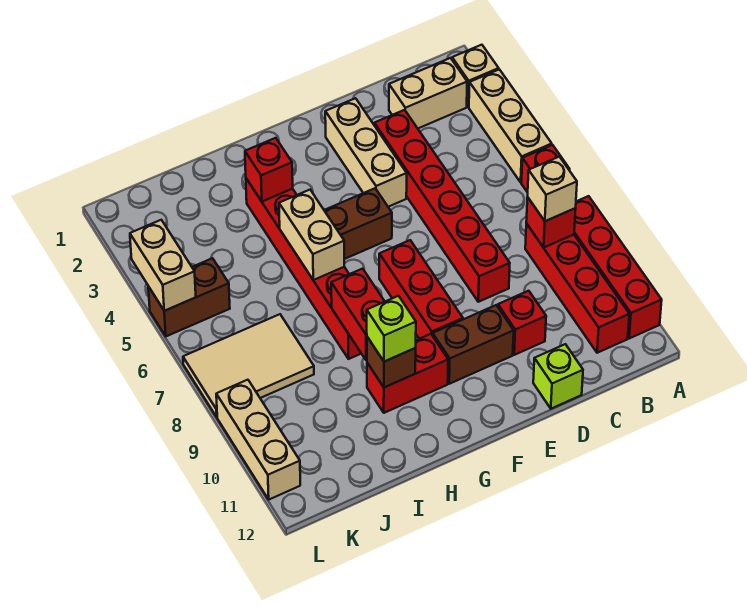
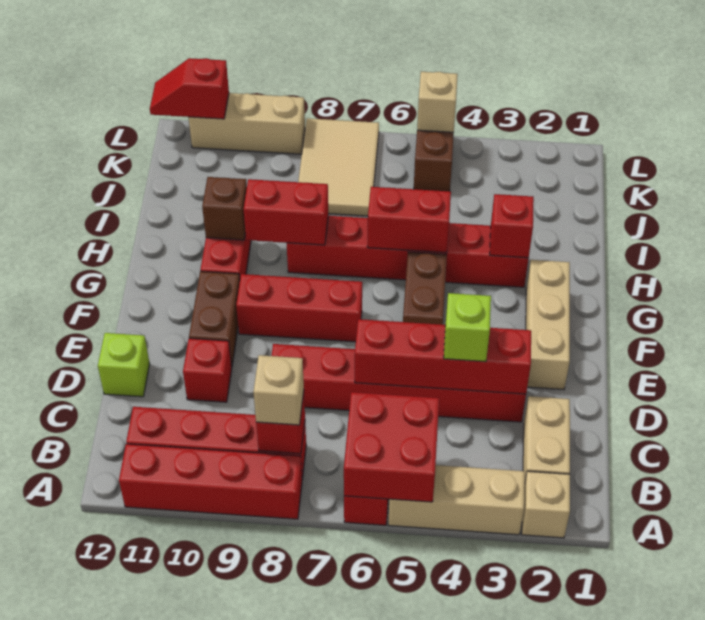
none -> red brick A5:B6 level 2
none -> red brick D3:D6 level 2
tan brick E2:E4 level 1 -> tan brick E2:G2 level 1
tan brick H5:H6 level 2 -> red brick H5:H6 level 2
lime brick H10 level 3 -> lime brick D4 level 3
tan brick L4:L5 level 2 -> tan brick L5 level 2
none -> red slope L11:L12 level 2 top 11

